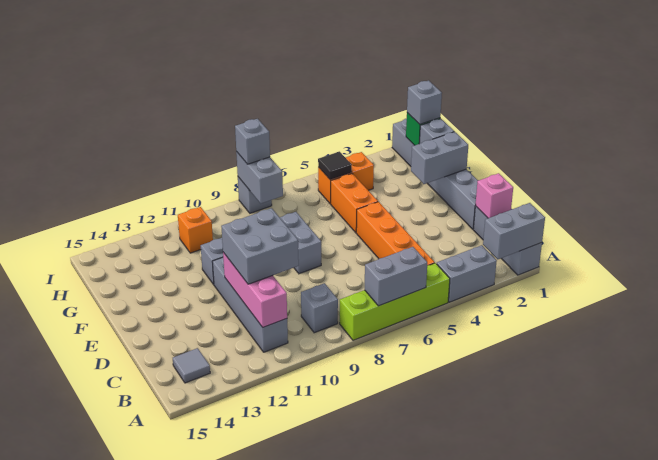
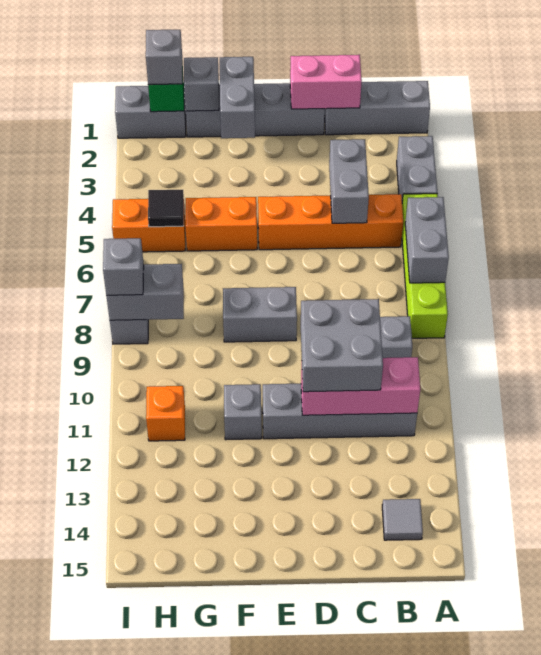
grey brick A1:A2 level 2 -> grey brick C4:C5 level 2
pink brick C1 level 2 -> pink brick C1:D1 level 2
orange brick H4:H5 level 1 -> orange brick H5:I5 level 1

